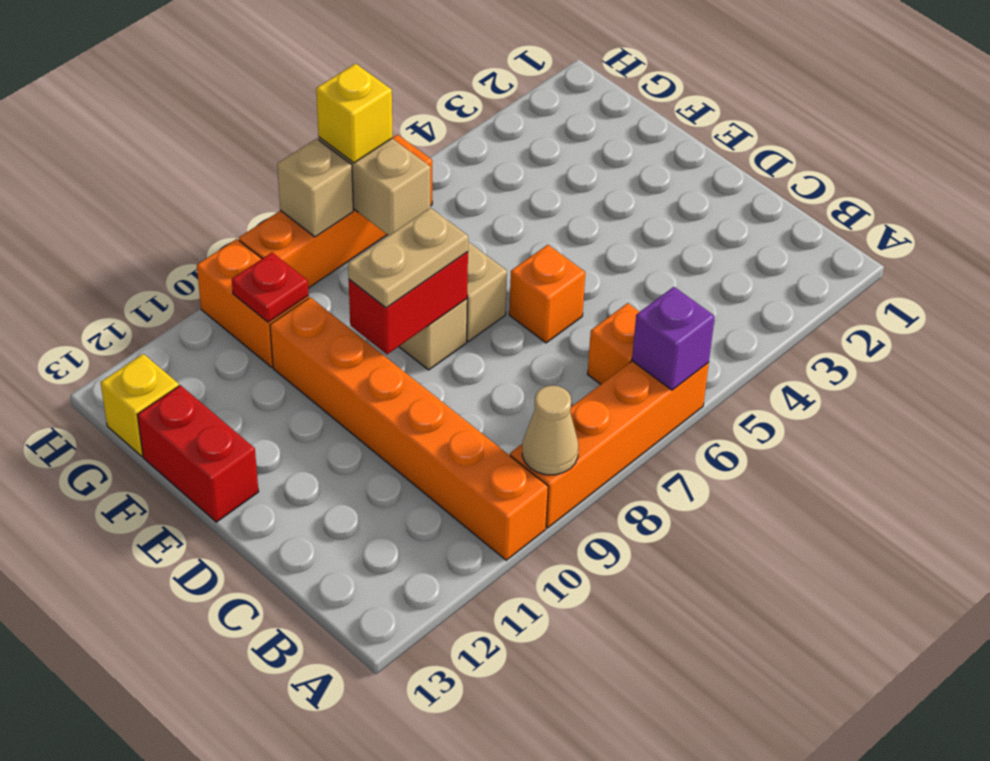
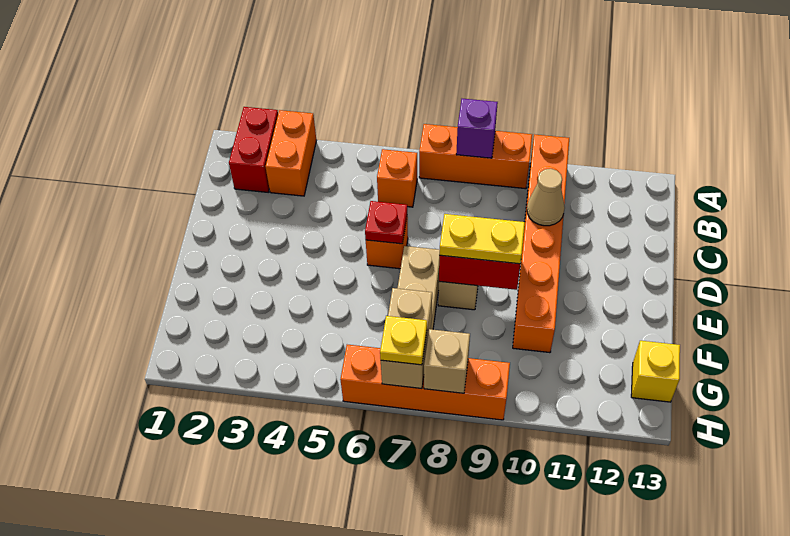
orange brick A6:A9 level 1 -> orange brick A7:A9 level 1
purple brick A6 level 2 -> purple brick A8 level 2
tan cone A9 level 2 -> tan cone C10 level 2
tan plate E8:E9 level 3 -> yellow plate E8:E9 level 3
red brick E13:F13 level 1 -> red brick A2:B2 level 1
orange brick G10:H10 level 1 -> orange brick A3:B3 level 1
red plate G10 level 2 -> red plate D6 level 2
yellow brick H7 level 3 -> yellow plate H7 level 3

